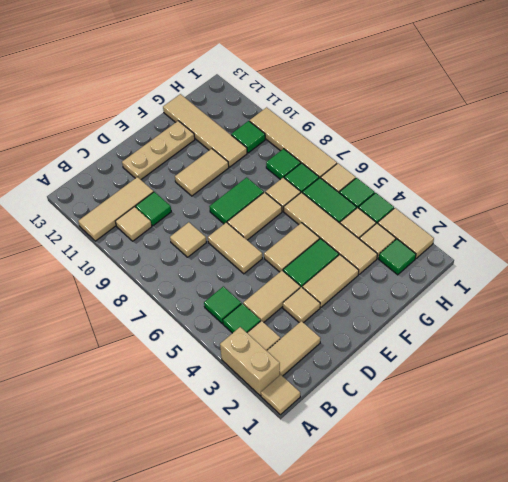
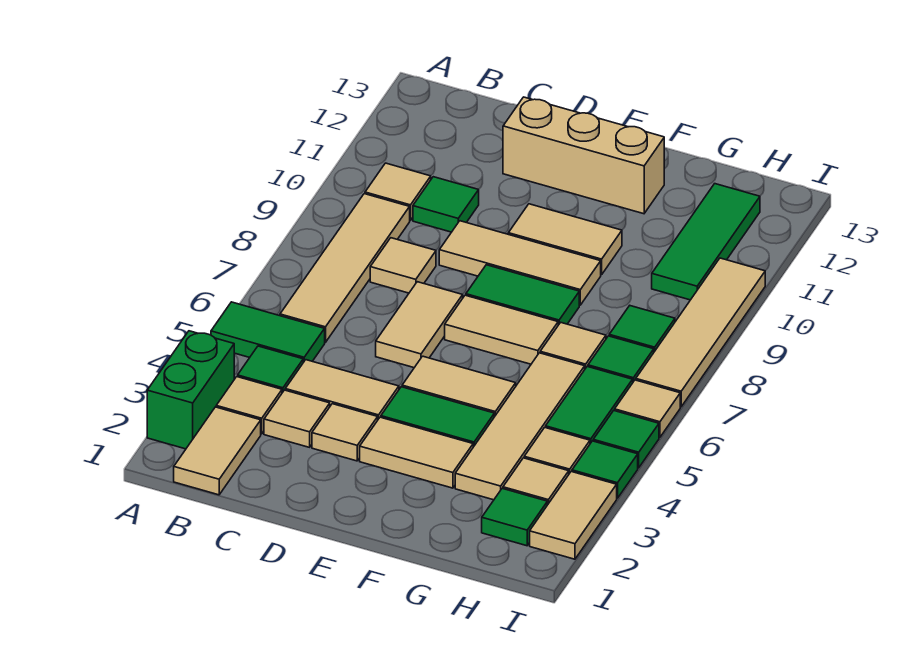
tan tile A1 level 1 -> tan tile C3 level 1
tan brick A2:A3 level 1 -> green brick A2:A3 level 1
tan tile A11:C11 level 1 -> tan tile D9:F9 level 1
tan tile B2:C2 level 1 -> tan tile B1:B2 level 1
green tile B5 level 1 -> green tile A5:B5 level 1
tan plate D12:F12 level 1 -> tan brick D12:F12 level 1
tan tile G10:G13 level 1 -> tan tile B6:B9 level 1
green tile H10 level 1 -> green tile H10:H12 level 1

